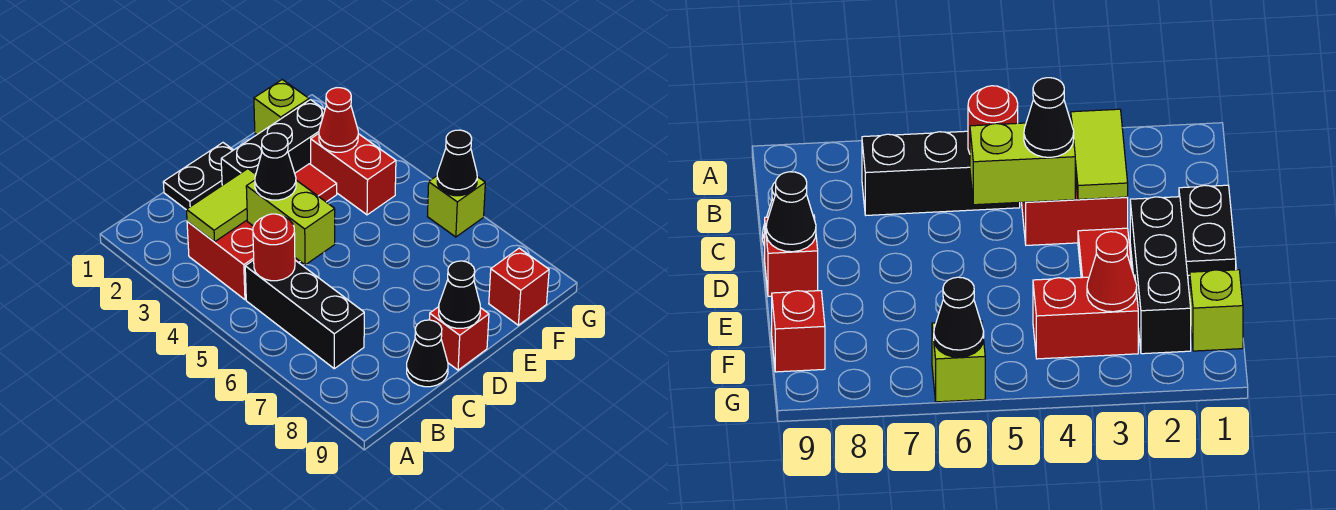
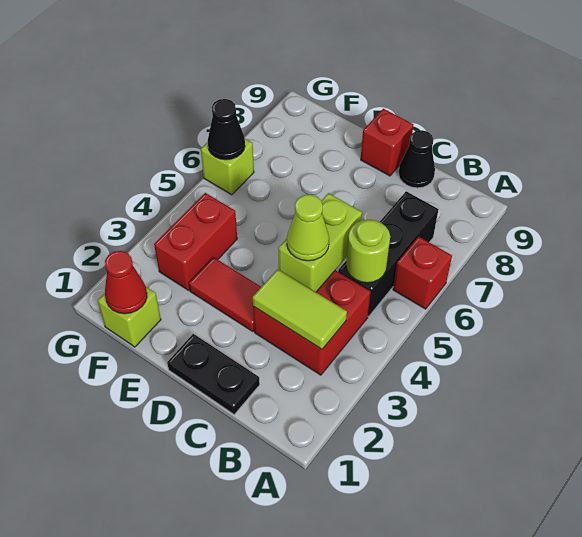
red round brick B5 level 2 -> lime round brick B5 level 2
black cone C4 level 3 -> lime cone C4 level 3
black brick D2:F2 level 1 -> none
black cone D9 level 2 -> none
red cone F3 level 2 -> red cone F1 level 2
red brick F9 level 1 -> red brick A6 level 1

